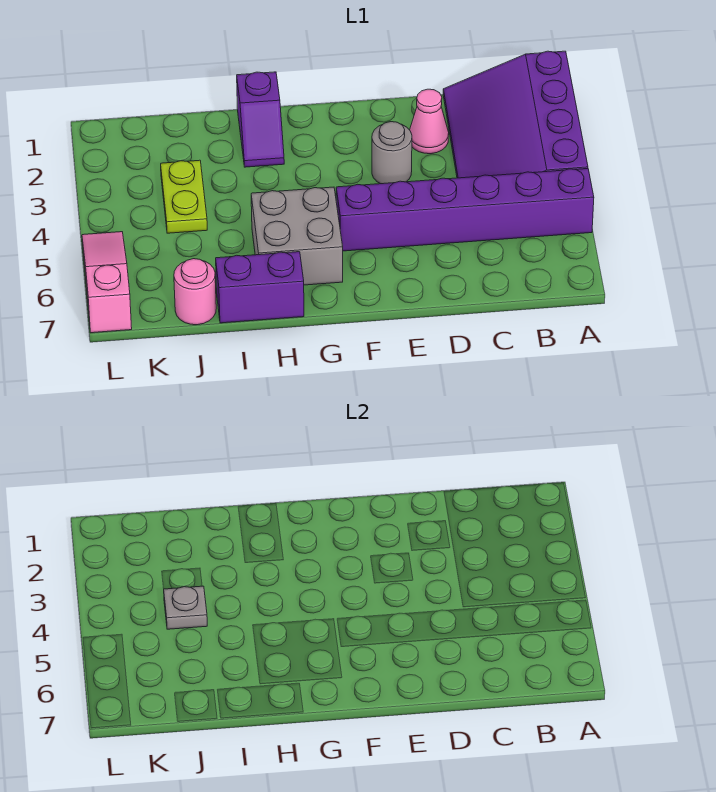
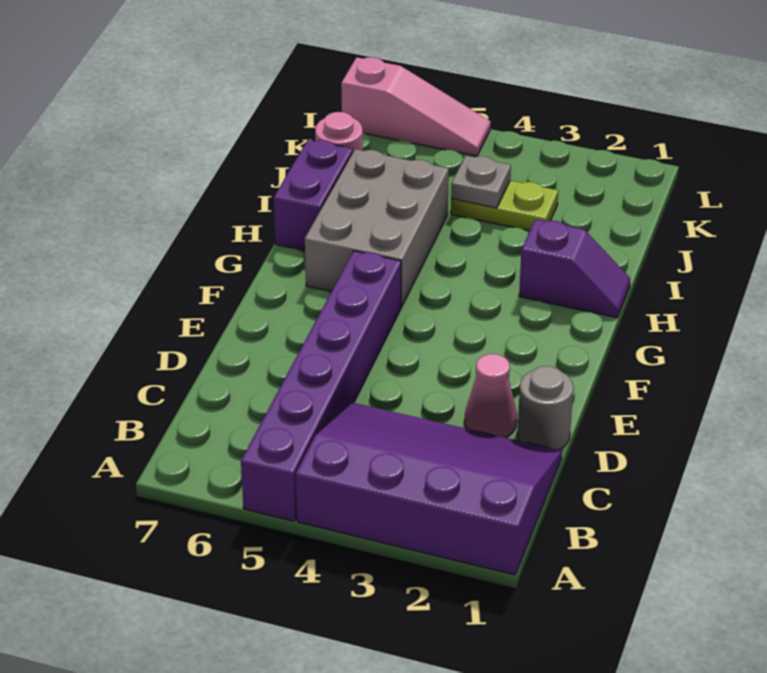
grey round brick E3 level 1 -> grey round brick D1 level 1
grey brick G5:H6 level 1 -> grey brick G5:I6 level 1
purple slope H1:H2 level 1 top 1 -> purple slope H1:H2 level 1 top 2

